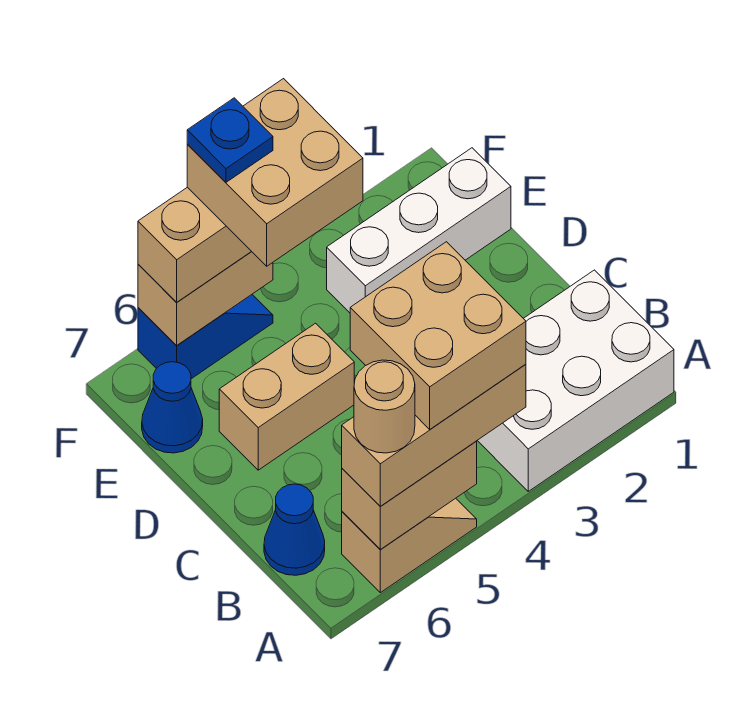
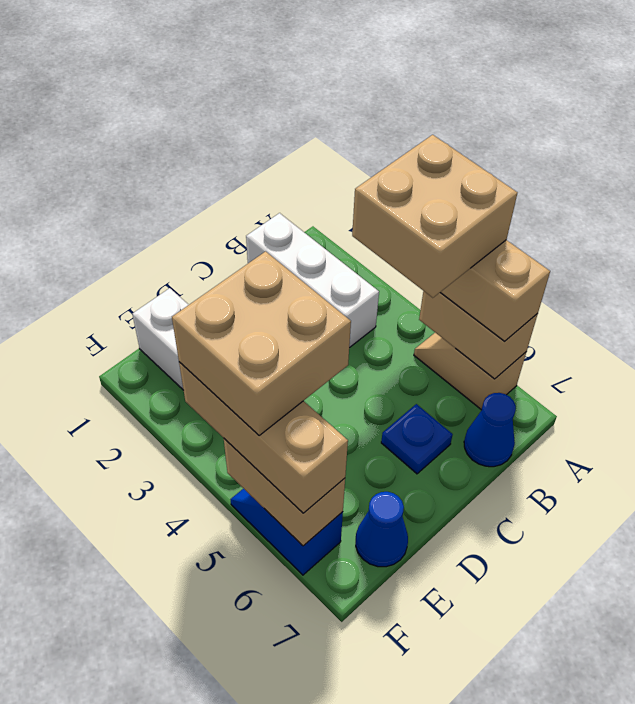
white brick A1:B3 level 1 -> white brick B1:B3 level 1
tan round brick A6 level 4 -> none
tan brick D5:D6 level 1 -> none
blue plate F5 level 5 -> blue plate C6 level 1

